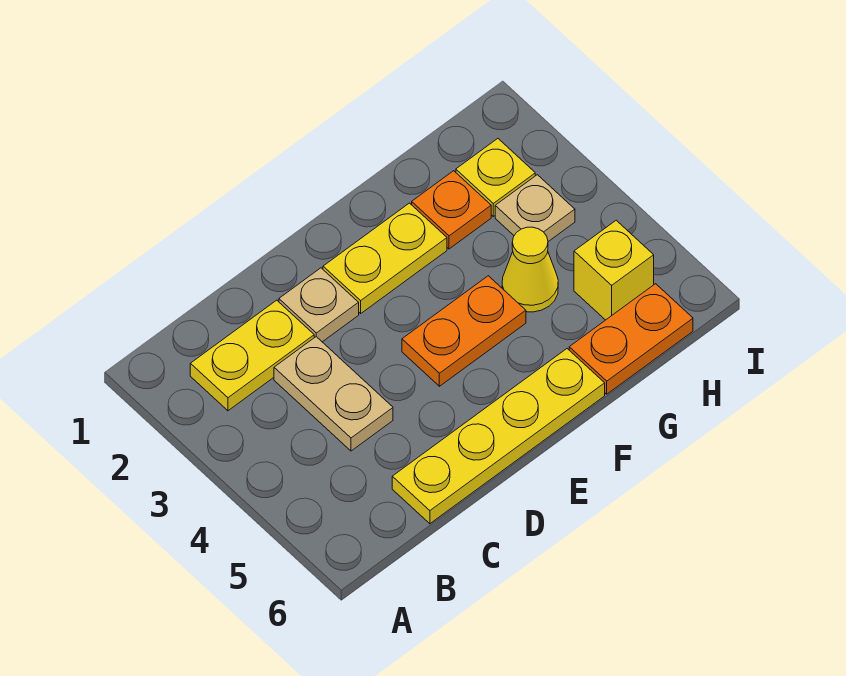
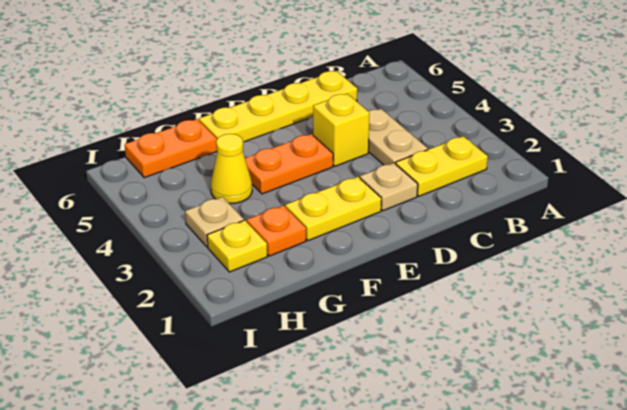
yellow brick H5 level 1 -> yellow brick D4 level 1

